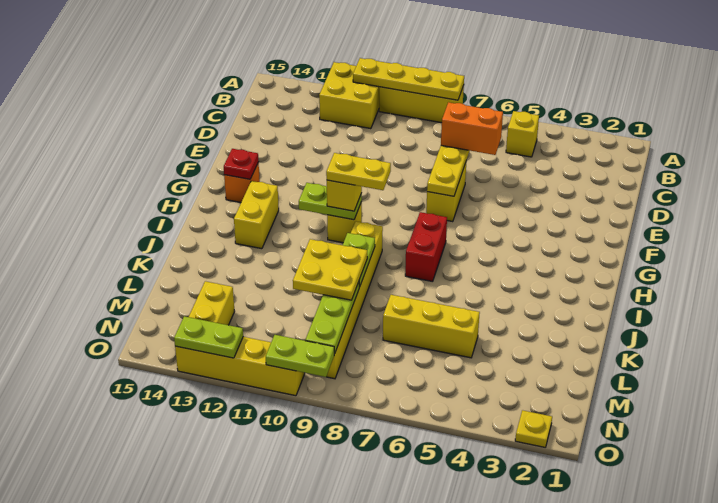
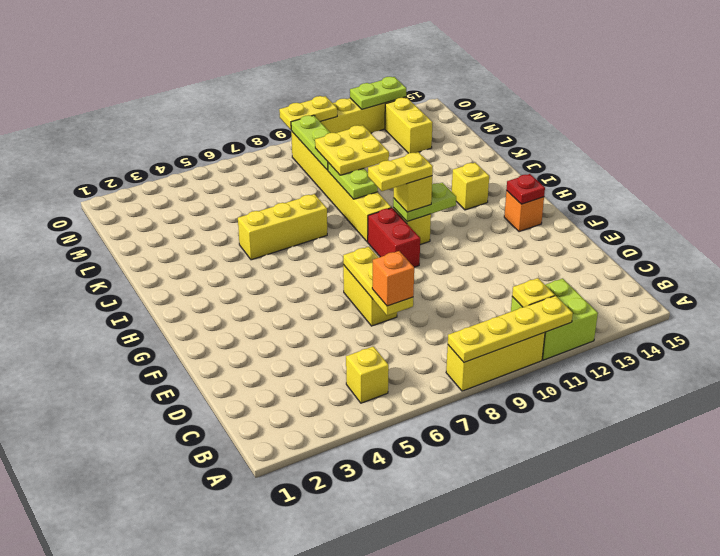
yellow brick A11:B12 level 1 -> lime brick A11:B12 level 1
orange brick D6:D7 level 3 -> orange brick D7 level 3
red brick H7:I7 level 1 -> red brick G9:H9 level 1
yellow brick H13:I13 level 1 -> yellow brick I13 level 1
yellow brick L5:L7 level 1 -> yellow brick J5:J7 level 1
yellow plate O2 level 1 -> yellow plate B11 level 2
lime plate O9:O10 level 2 -> yellow plate O9:O10 level 2

